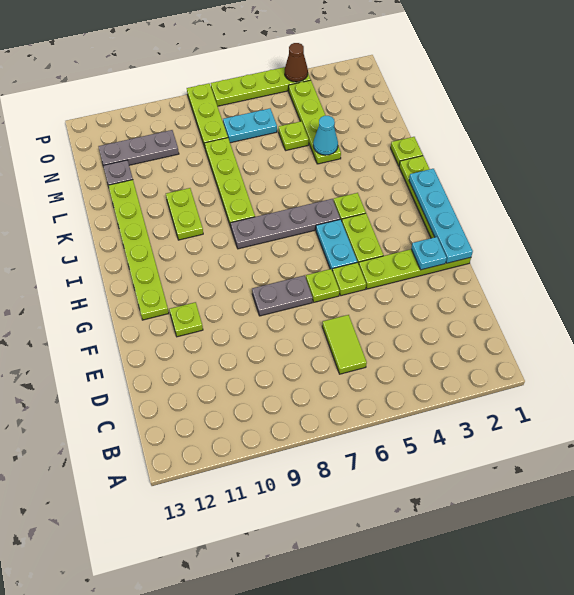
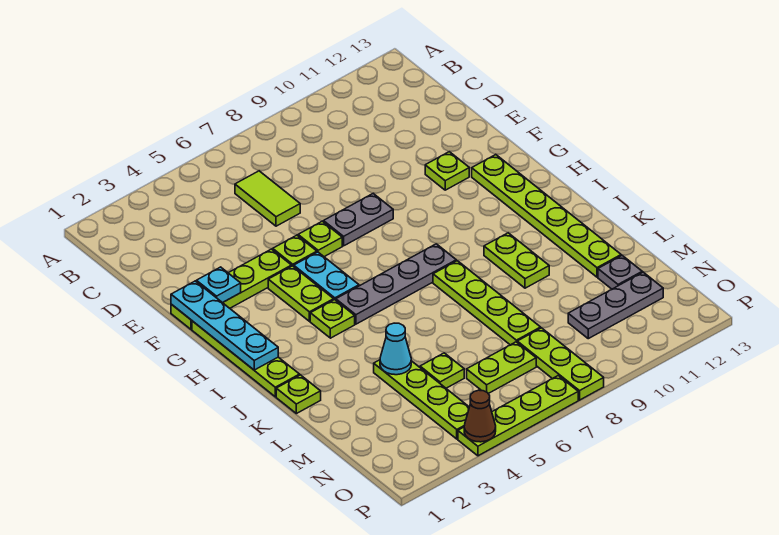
cyan plate N6:N7 level 1 -> lime plate N6:N7 level 1

